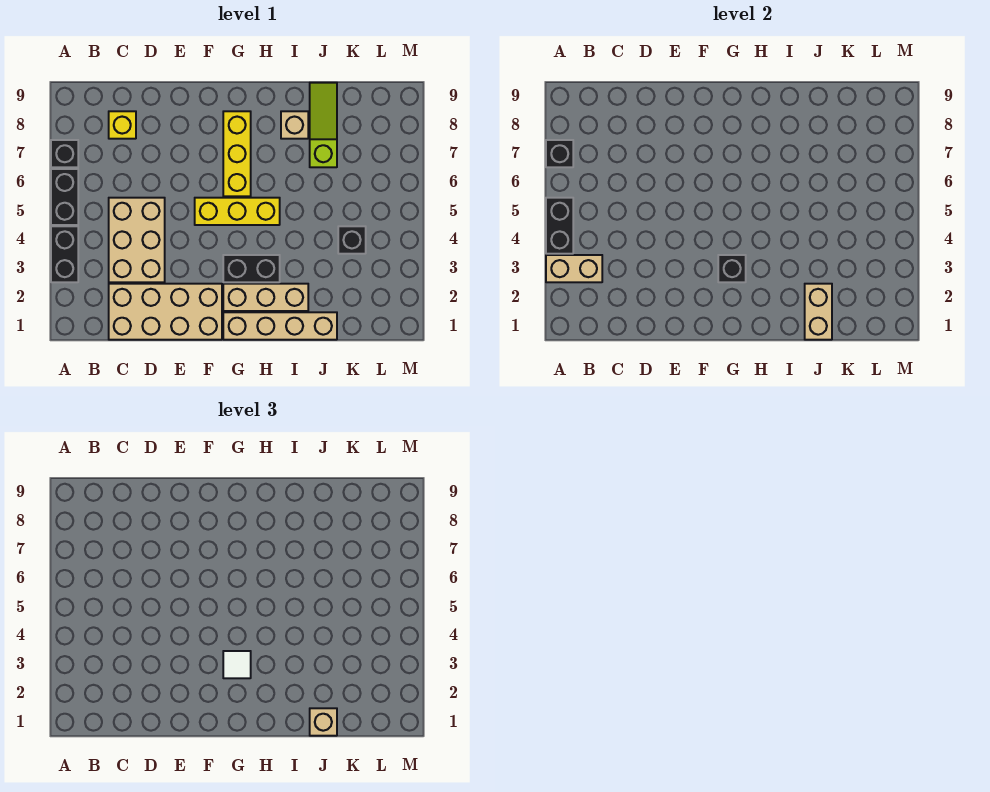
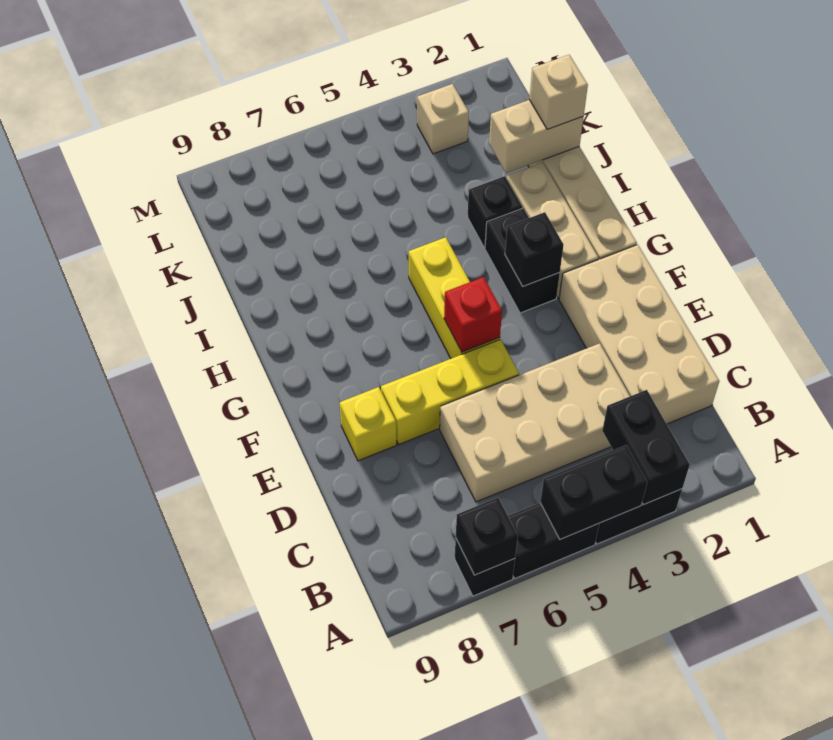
tan brick A3:B3 level 2 -> black brick A3:B3 level 2
tan brick C3:D5 level 1 -> tan brick C3:D6 level 1
yellow brick C8 level 1 -> yellow brick E8 level 1
none -> red brick F5 level 2
white tile G3 level 3 -> none
yellow brick G6:G8 level 1 -> yellow brick E5:E7 level 1
tan brick I8 level 1 -> tan brick L3 level 1
lime slope J7:J9 level 1 top 7 -> none
black brick K4 level 1 -> black brick I3 level 1

